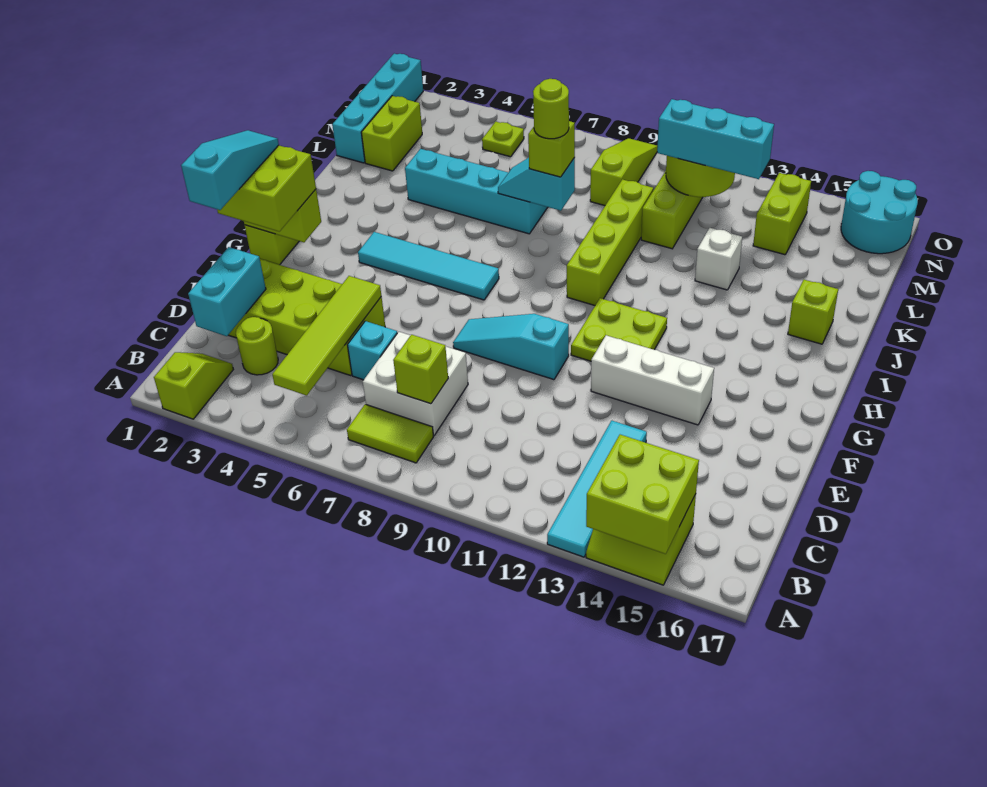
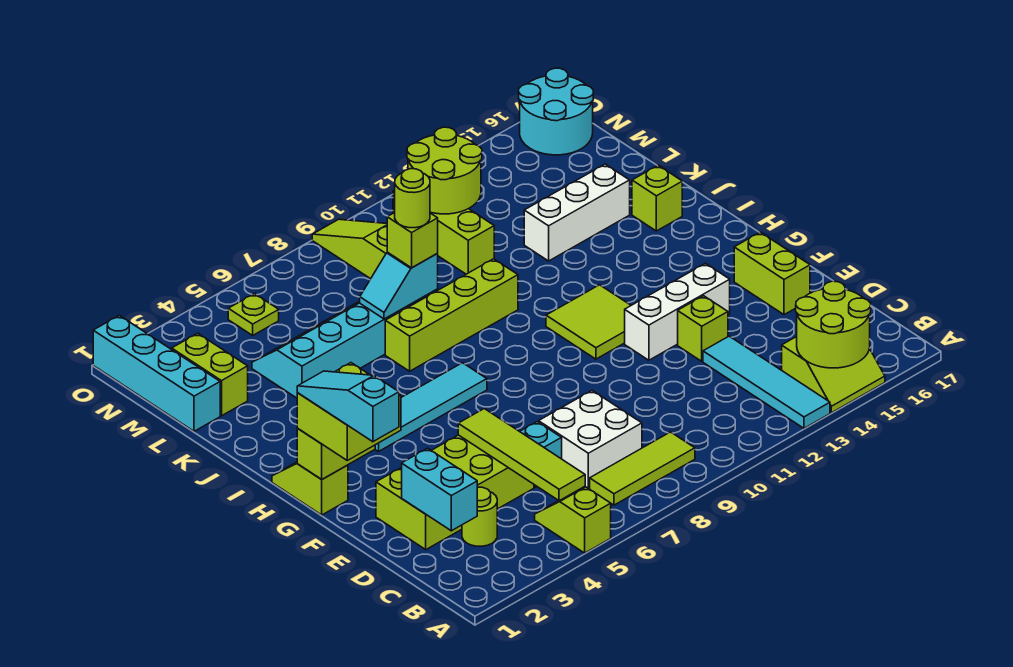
lime slope A2:B2 level 1 top A -> lime slope A5:B5 level 1 top A
lime brick A14:B15 level 2 -> lime round brick A14:B15 level 2
lime tile B7:B8 level 1 -> lime tile B7:B9 level 1
lime brick C8 level 2 -> lime brick E13 level 1
cyan slope F8:F10 level 1 top 10 -> none
lime plate G11:H12 level 1 -> lime tile G11:H12 level 1
lime brick I10:L10 level 1 -> lime brick J7:J10 level 1
white brick K13 level 1 -> white brick K13:K15 level 1
cyan brick M11:M13 level 3 -> none
lime brick M14:N14 level 1 -> lime brick E16:F16 level 1

